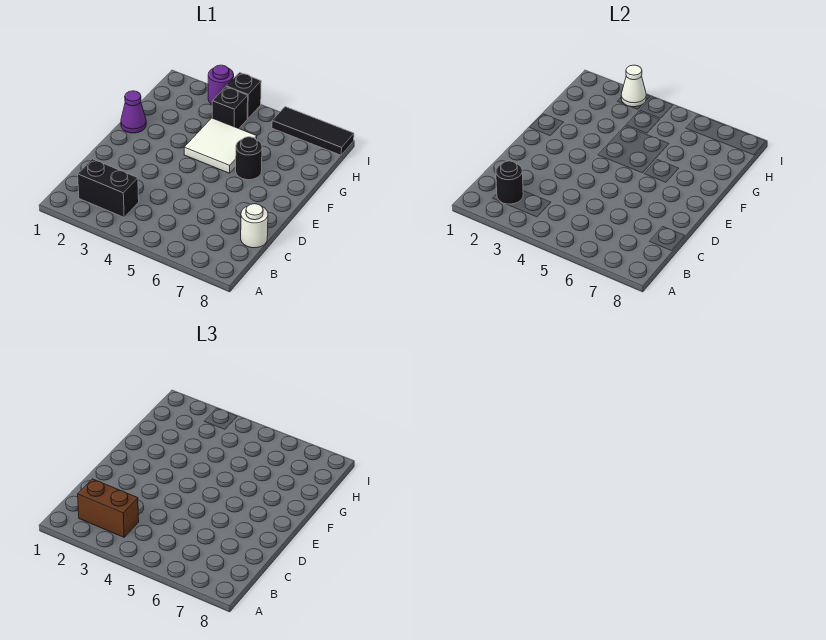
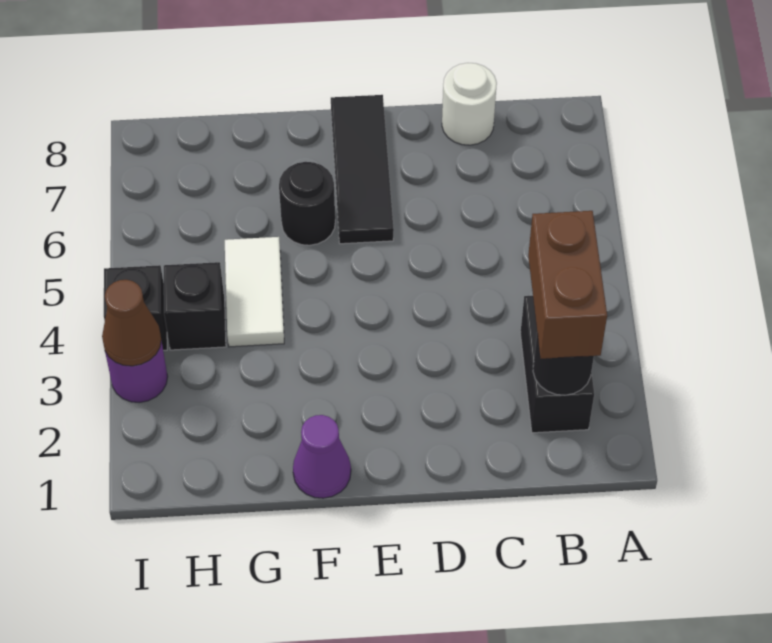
white tile F4:G5 level 1 -> white tile G4:G5 level 1
white cone I3 level 2 -> brown cone I3 level 2
black tile I6:I8 level 1 -> black tile E6:E8 level 1

